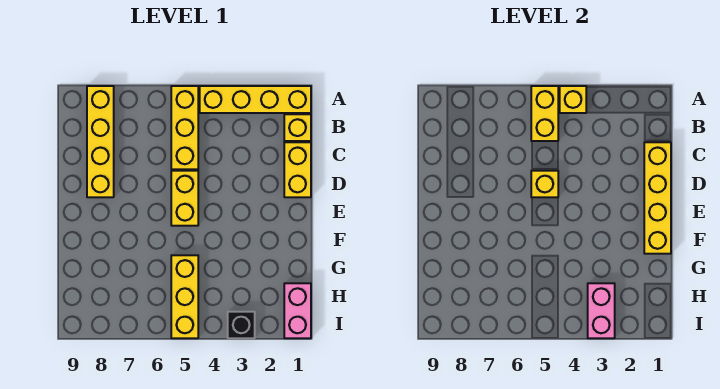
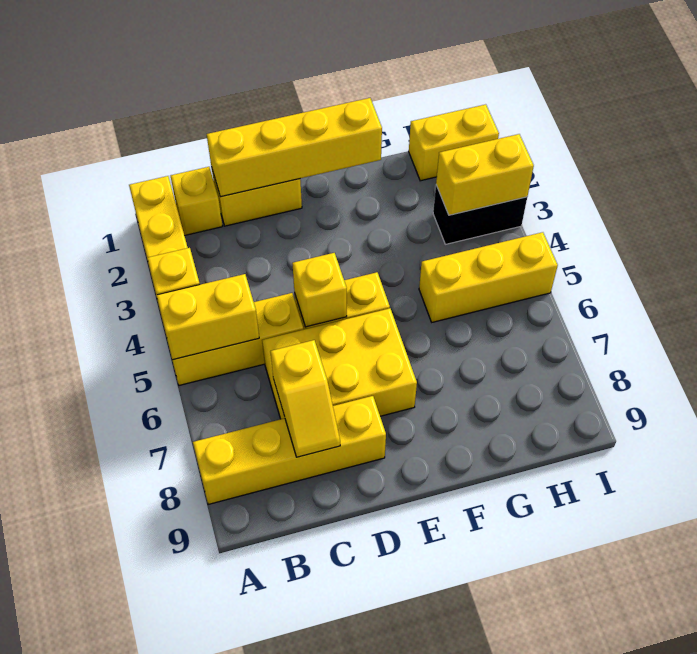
none -> yellow brick C6:E7 level 1
none -> yellow slope C7:C8 level 2 top 7
pink brick H1:I1 level 1 -> yellow brick H1:I1 level 1
pink brick H3:I3 level 2 -> yellow brick H3:I3 level 2
black brick I3 level 1 -> black brick H3:I3 level 1

